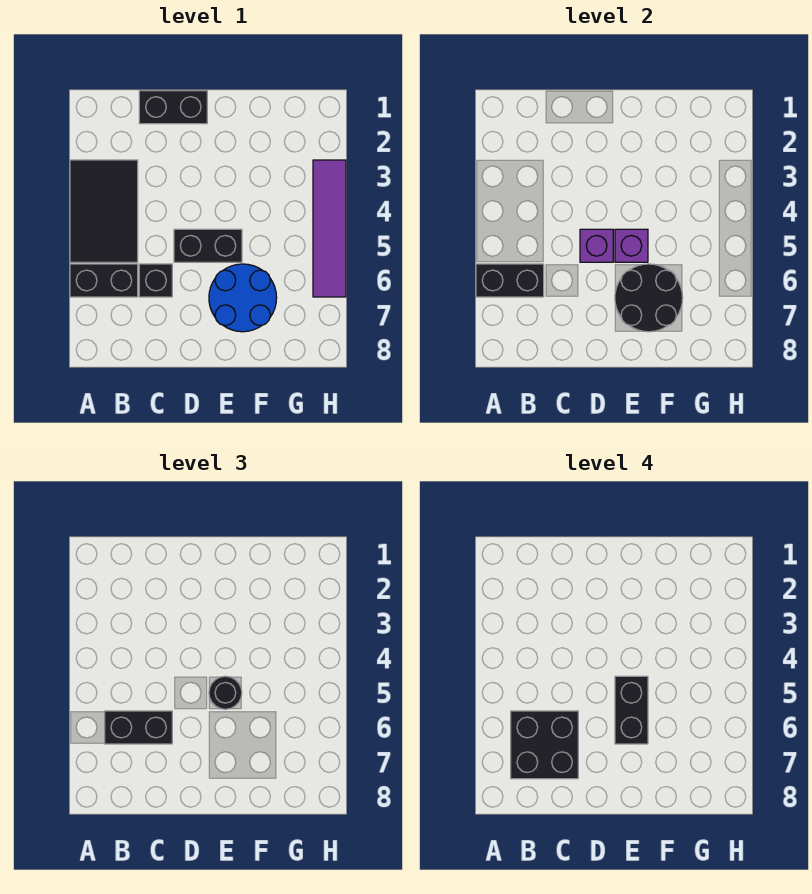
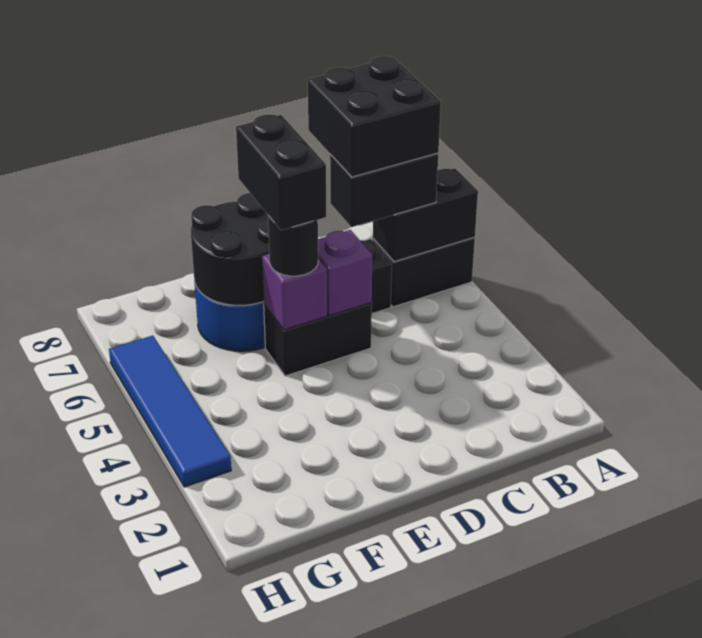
black tile A3:B5 level 1 -> none
black brick C1:D1 level 1 -> none
purple tile H3:H6 level 1 -> blue tile H3:H6 level 1

